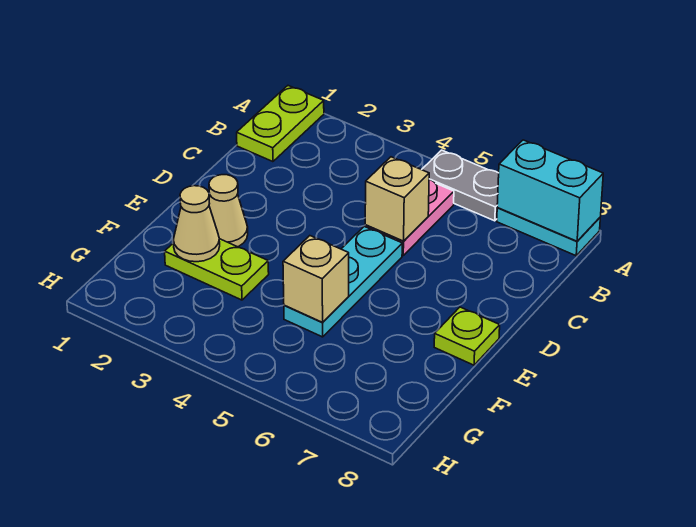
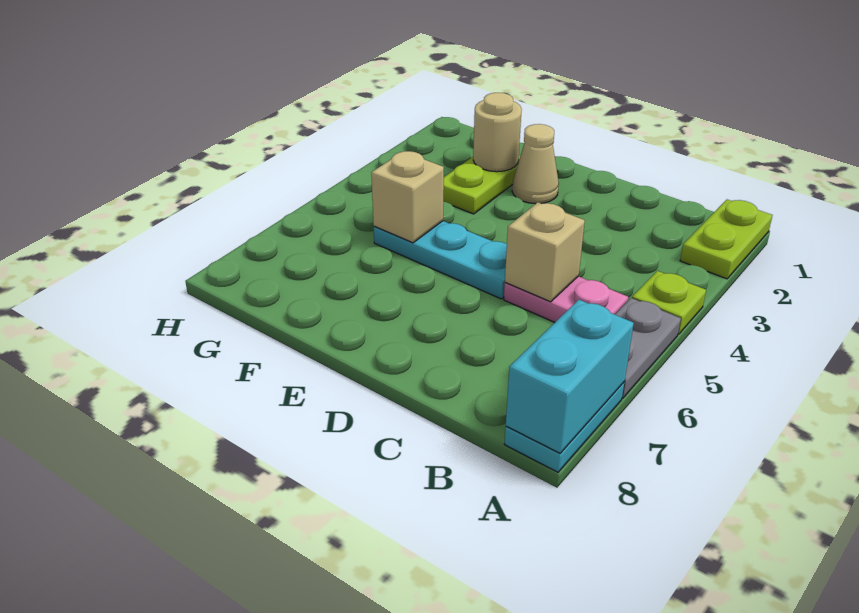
lime plate A1:B1 level 1 -> lime plate A1:A2 level 1
lime plate E8 level 1 -> lime plate A4 level 1
tan cone F2 level 2 -> tan round brick F2 level 2

